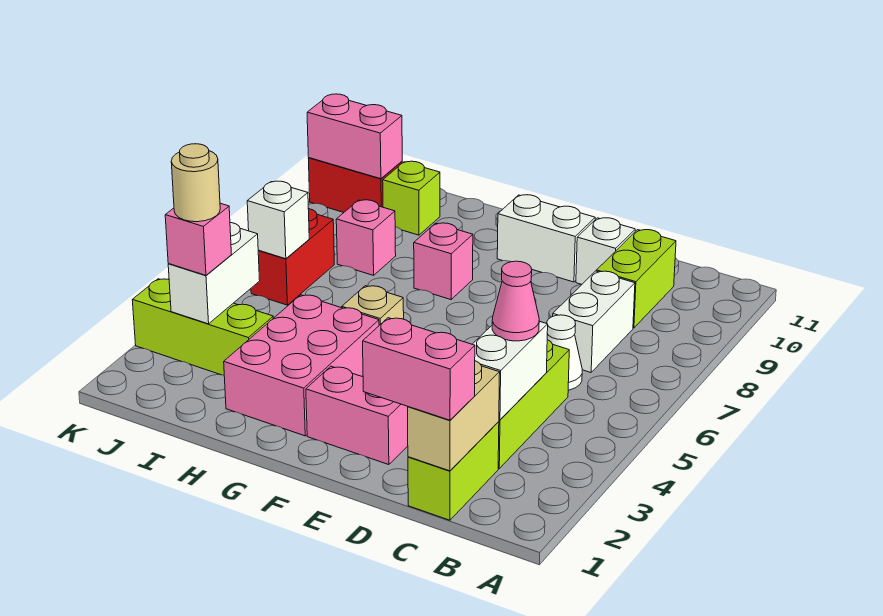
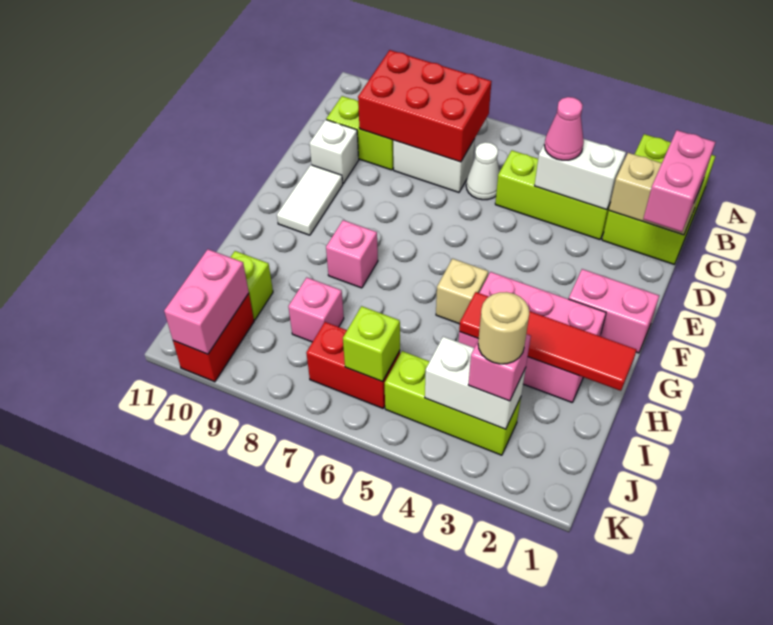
none -> red brick B7:C9 level 2
lime brick C1:C2 level 1 -> lime brick A1:C2 level 1
pink brick E2:F2 level 1 -> pink brick F1:F2 level 1
white brick E10:F10 level 1 -> white tile E10:F10 level 1
none -> red tile H1:H4 level 2
lime brick I3:K3 level 1 -> lime brick J3:J5 level 1
white brick J6 level 2 -> lime brick J6 level 2

